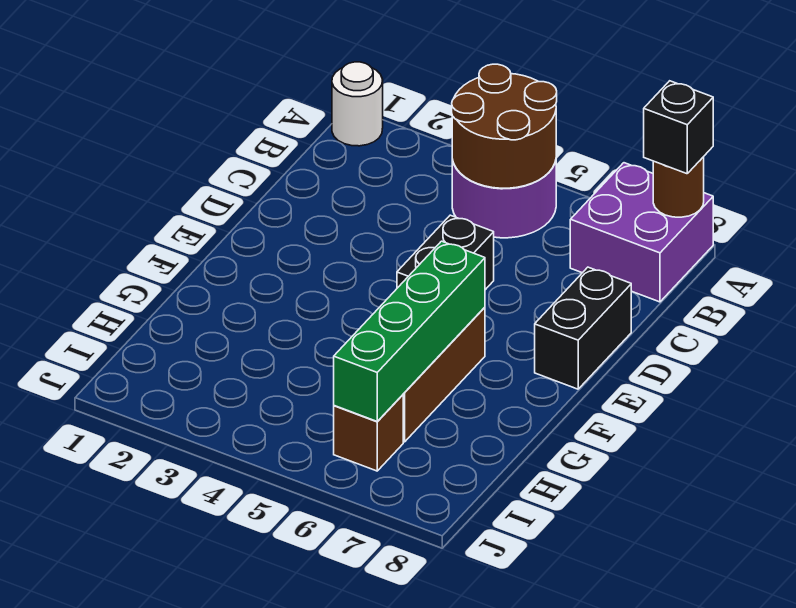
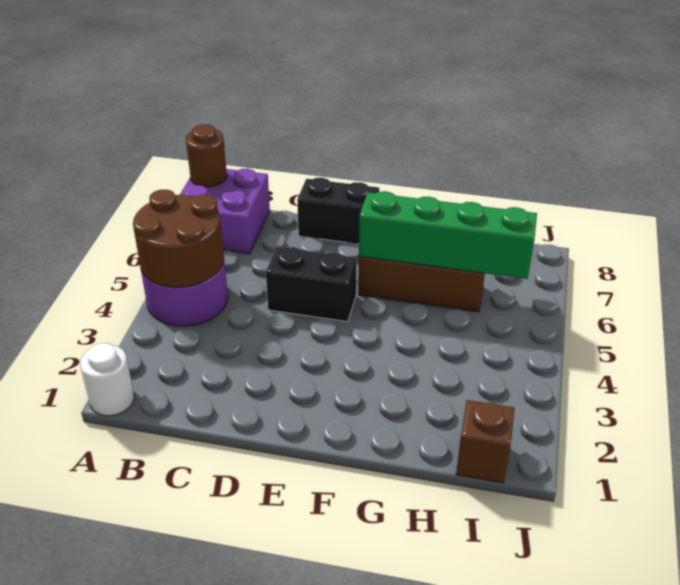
black brick A8 level 3 -> none
brown brick I6 level 1 -> brown brick I1 level 1

